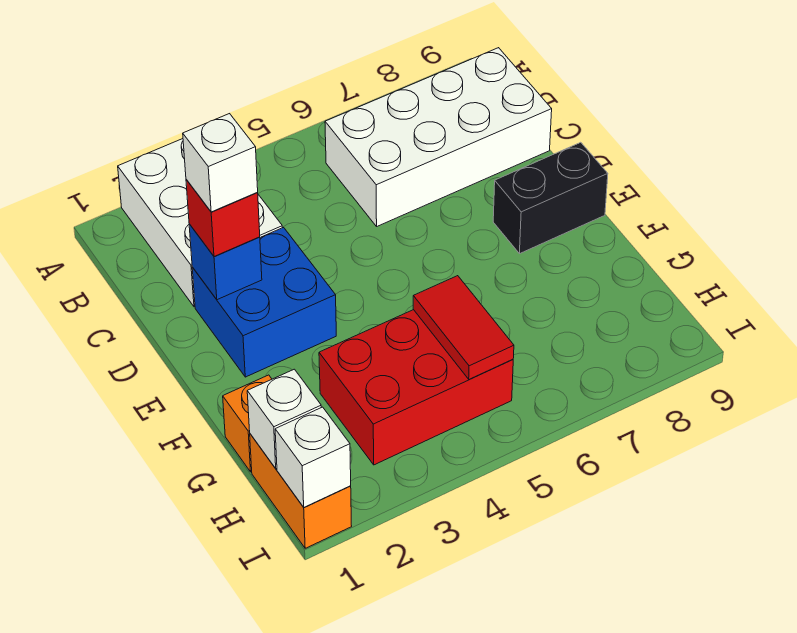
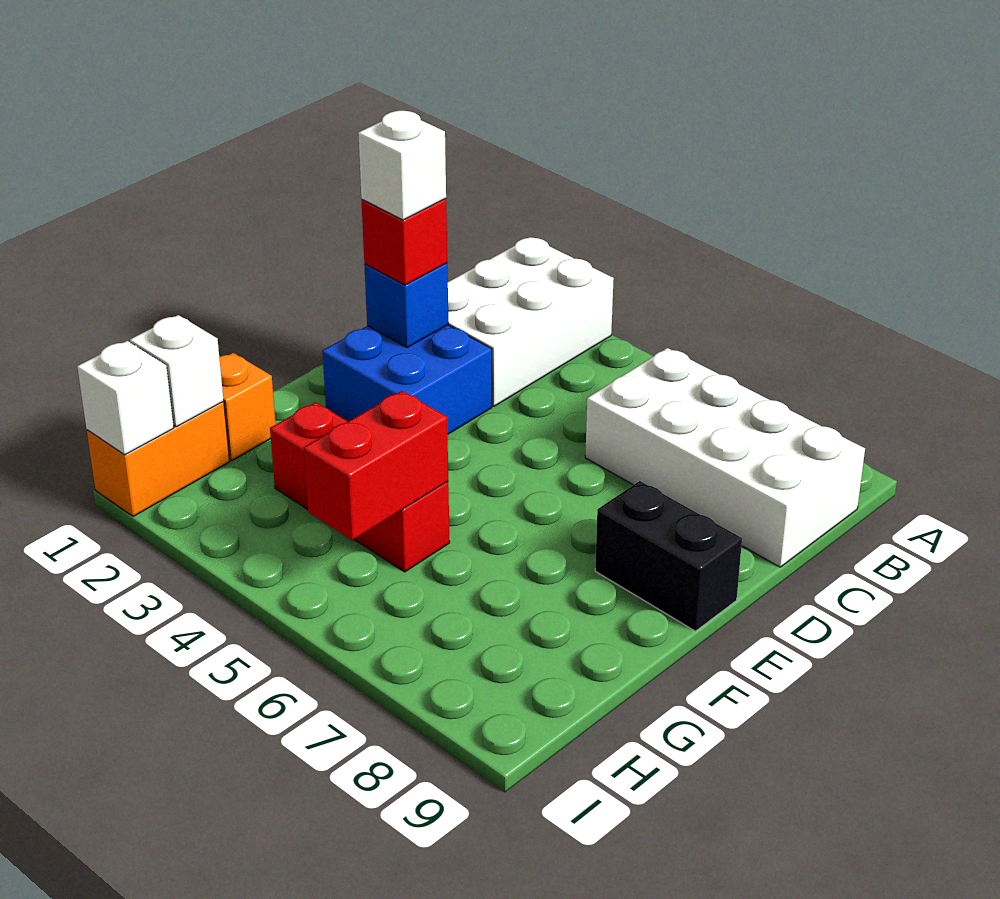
red brick G3:H5 level 1 -> red brick G3:G5 level 1
red tile G5:H5 level 2 -> red brick G5:H5 level 2

